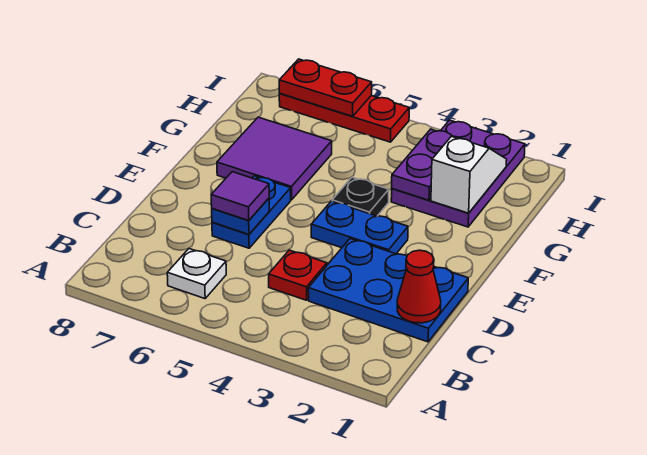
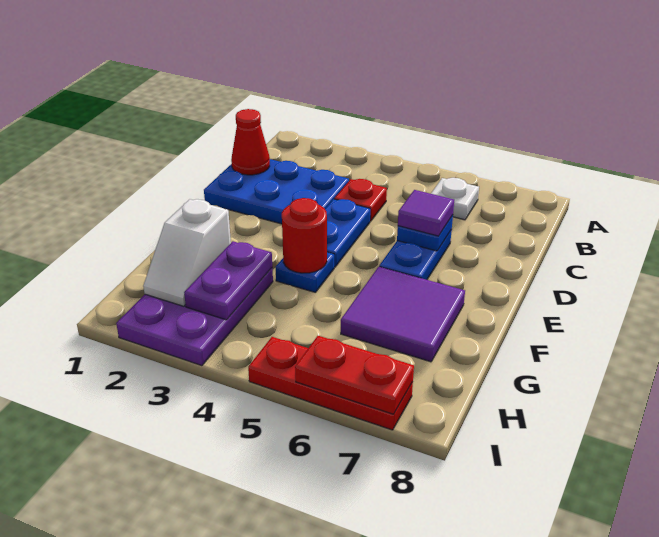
blue plate E3:E4 level 1 -> blue plate D4:E4 level 1
black plate F4 level 1 -> blue plate F4 level 1
none -> red round brick F4 level 2

